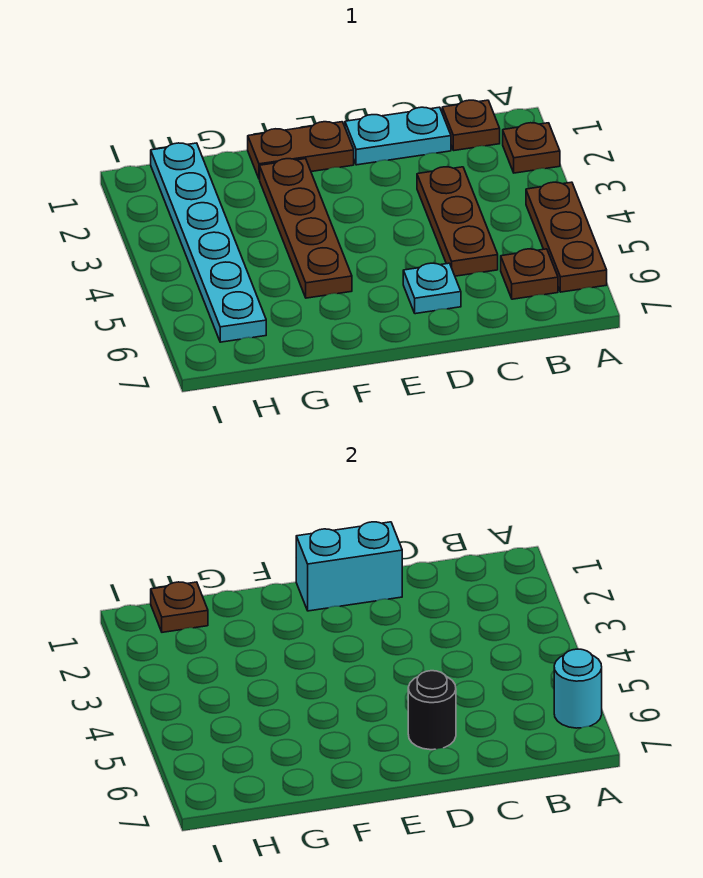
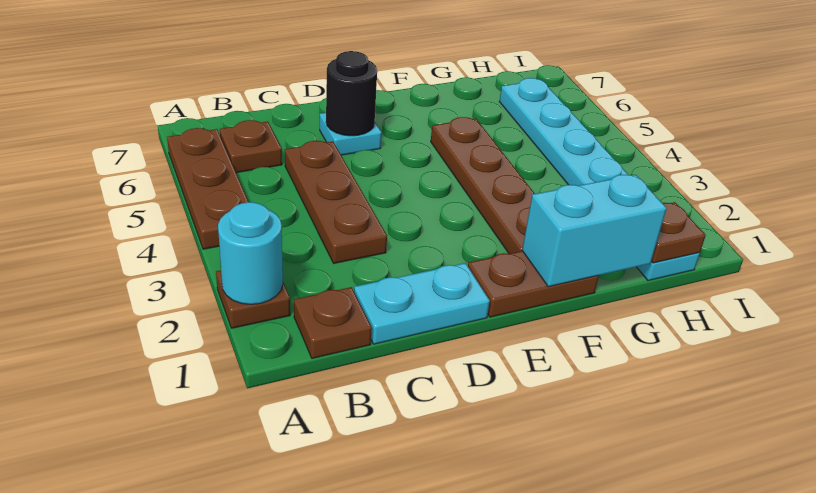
cyan round brick A6 level 2 -> cyan round brick A2 level 2
cyan brick D1:E1 level 2 -> cyan brick F1:G1 level 2

